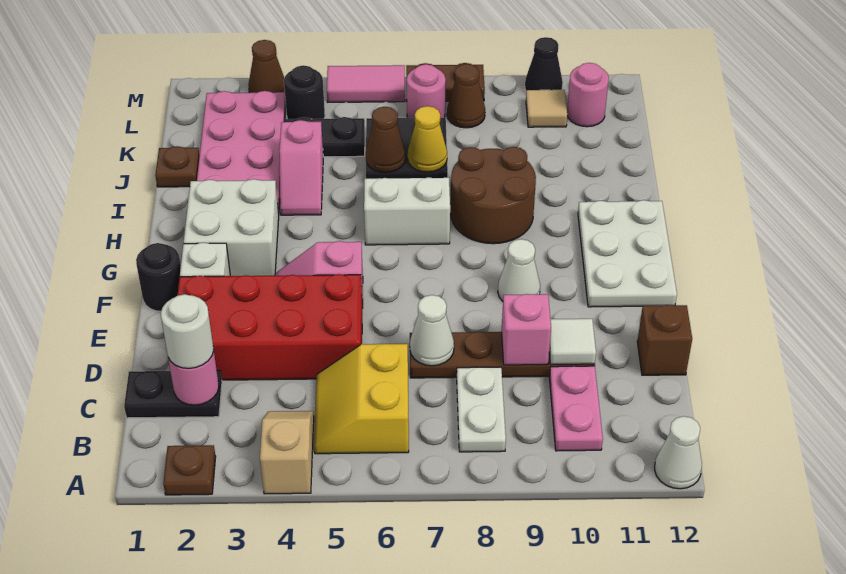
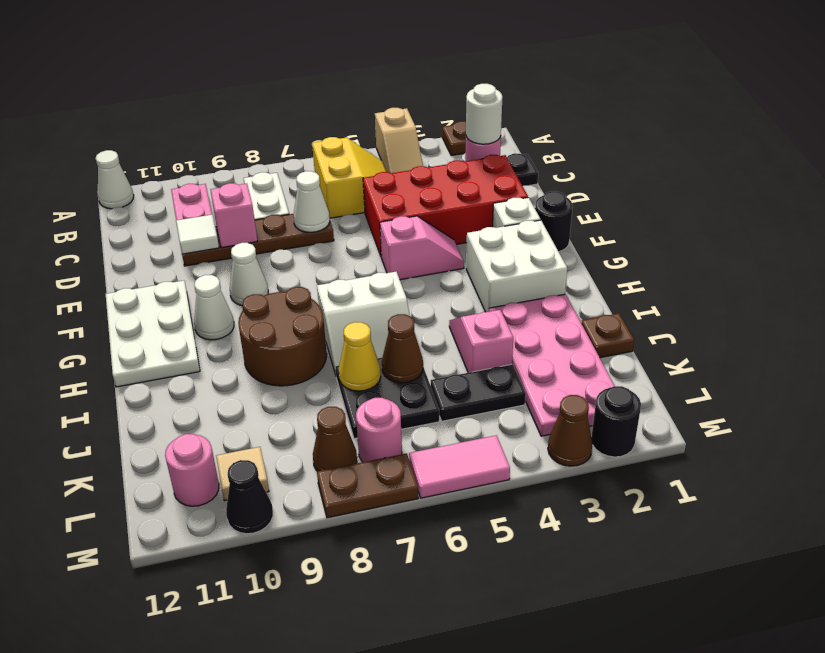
brown brick D12 level 1 -> none
none -> white cone G10 level 1
black round brick L4 level 1 -> black round brick M2 level 1

